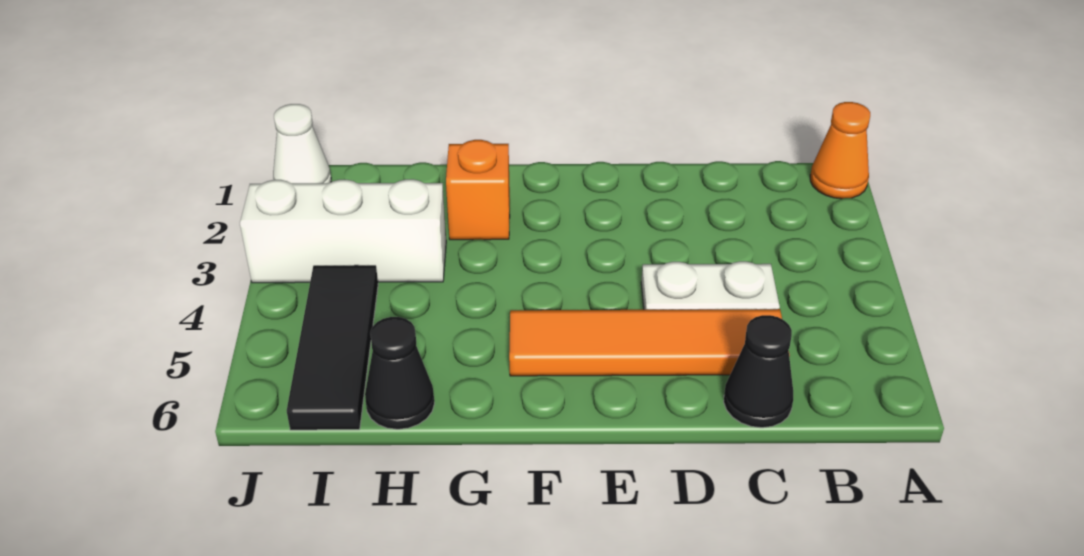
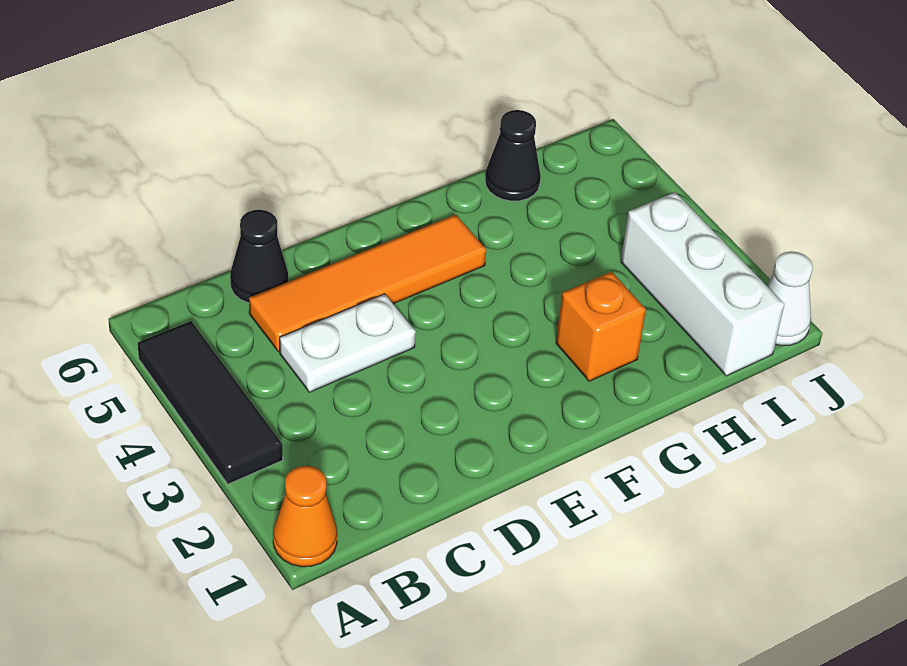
white brick H3:J3 level 1 -> white brick I1:I3 level 1
black tile I4:I6 level 1 -> black tile A3:A5 level 1

